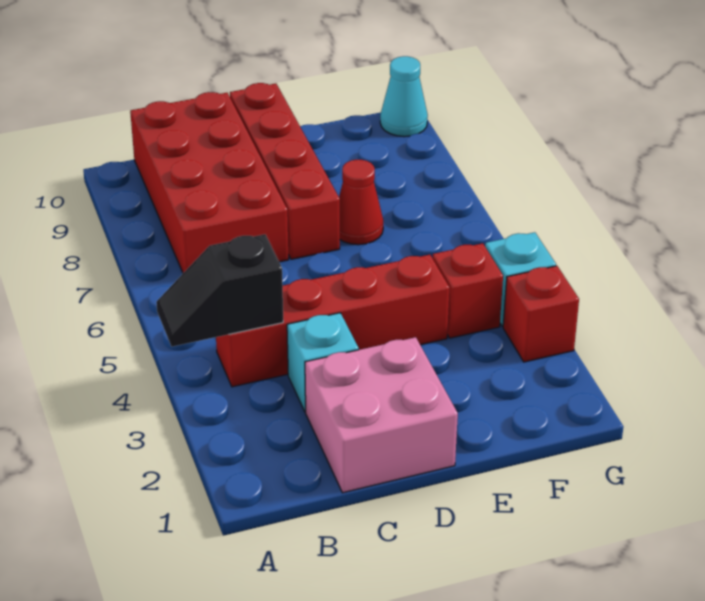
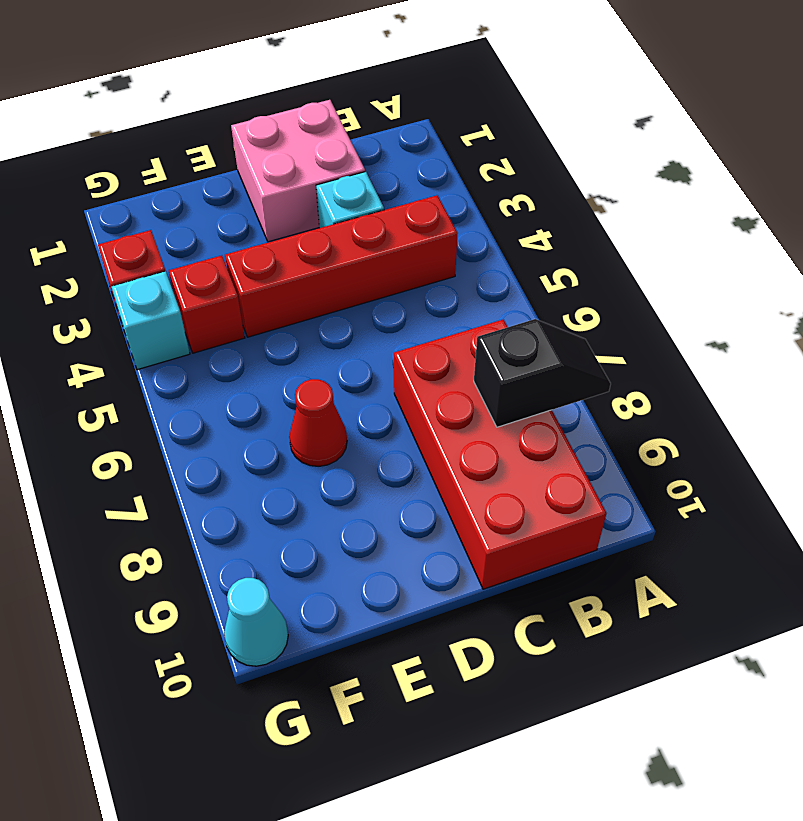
black slope A4:B4 level 2 top B -> black slope A8:B8 level 2 top B
red brick D7:D10 level 1 -> none

